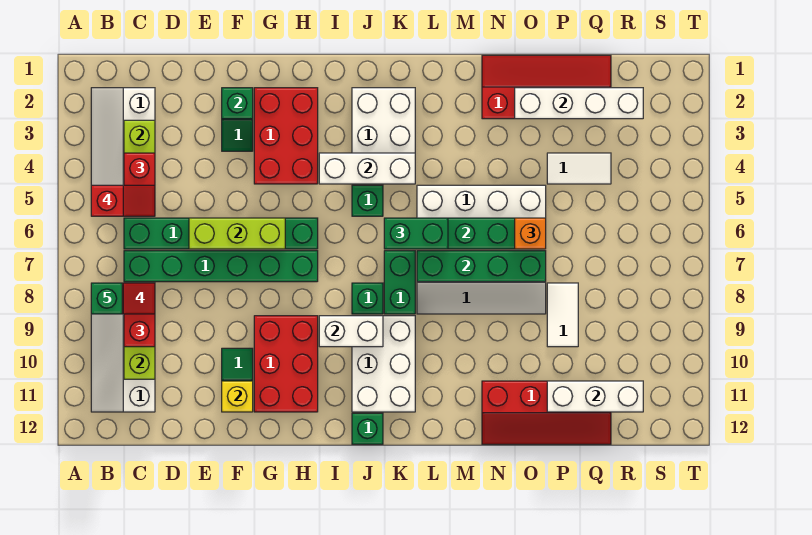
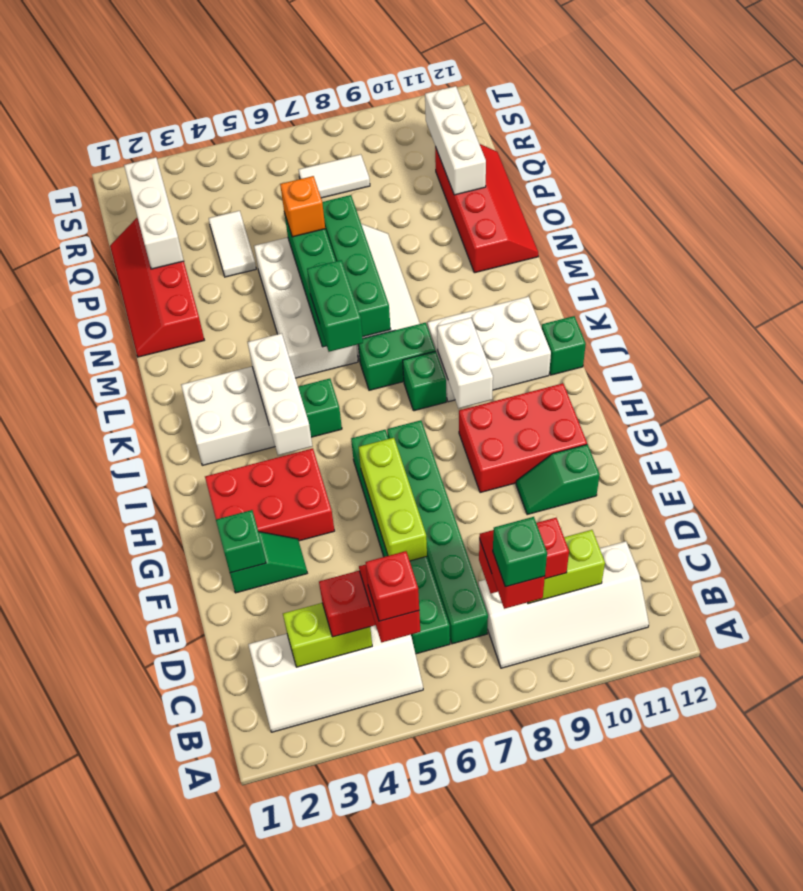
none -> red brick B5 level 5
yellow brick F11 level 2 -> none
white brick O2:R2 level 2 -> white brick P2:R2 level 2
white tile P8:P9 level 1 -> white tile R7:R8 level 1

